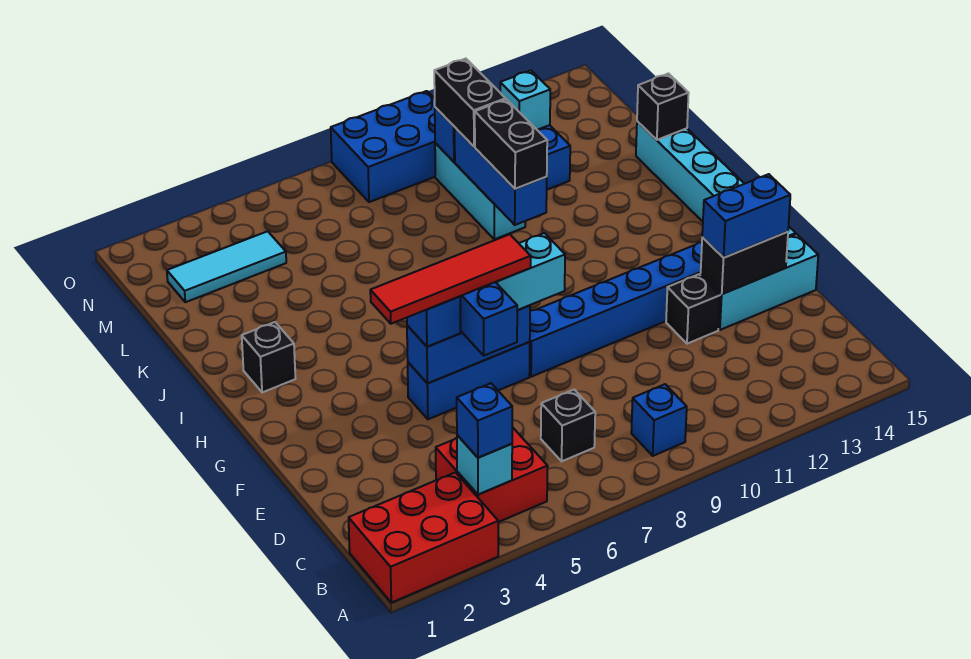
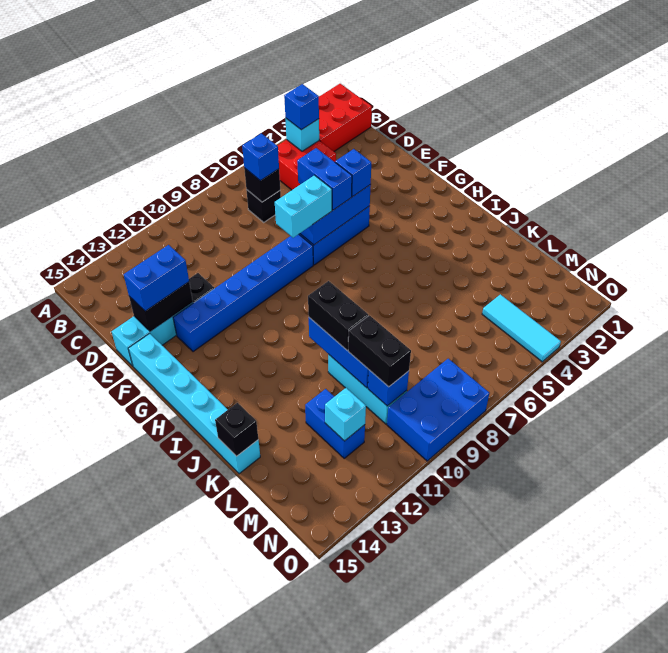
blue brick B9 level 1 -> blue brick C7 level 3
red tile F4:F7 level 4 -> none
black brick I2 level 1 -> black brick C7 level 2
cyan tile M2:M4 level 1 -> cyan tile M4:O4 level 1

